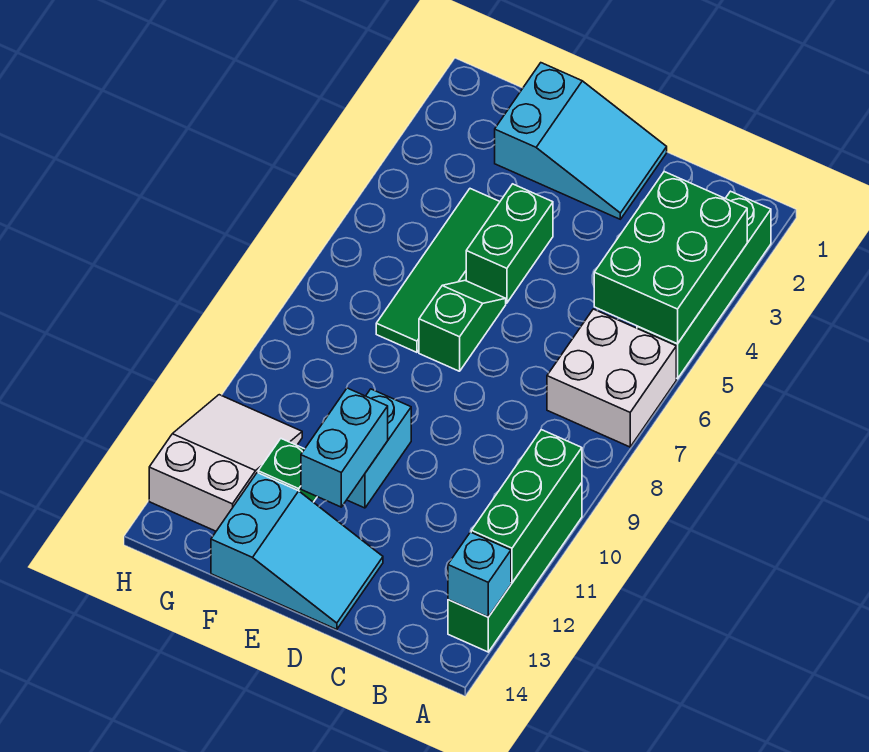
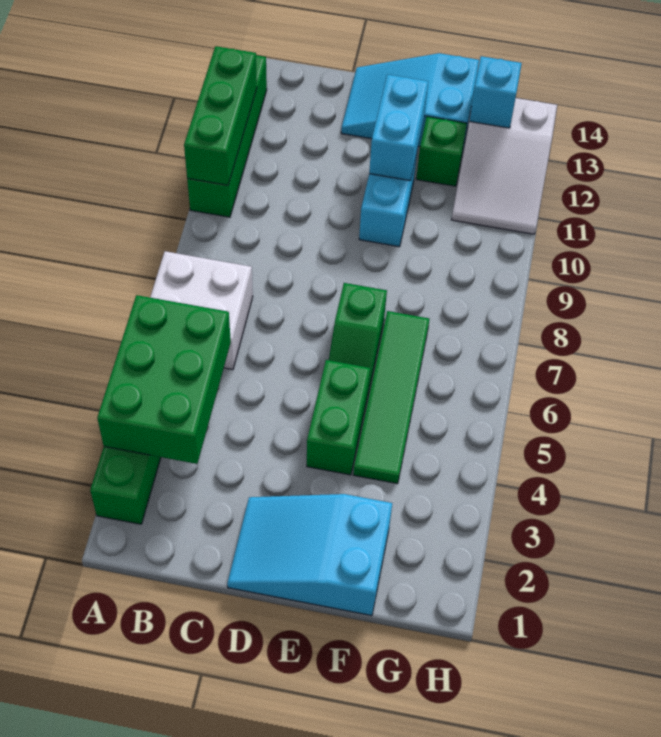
cyan brick A13 level 2 -> cyan brick G13 level 2

